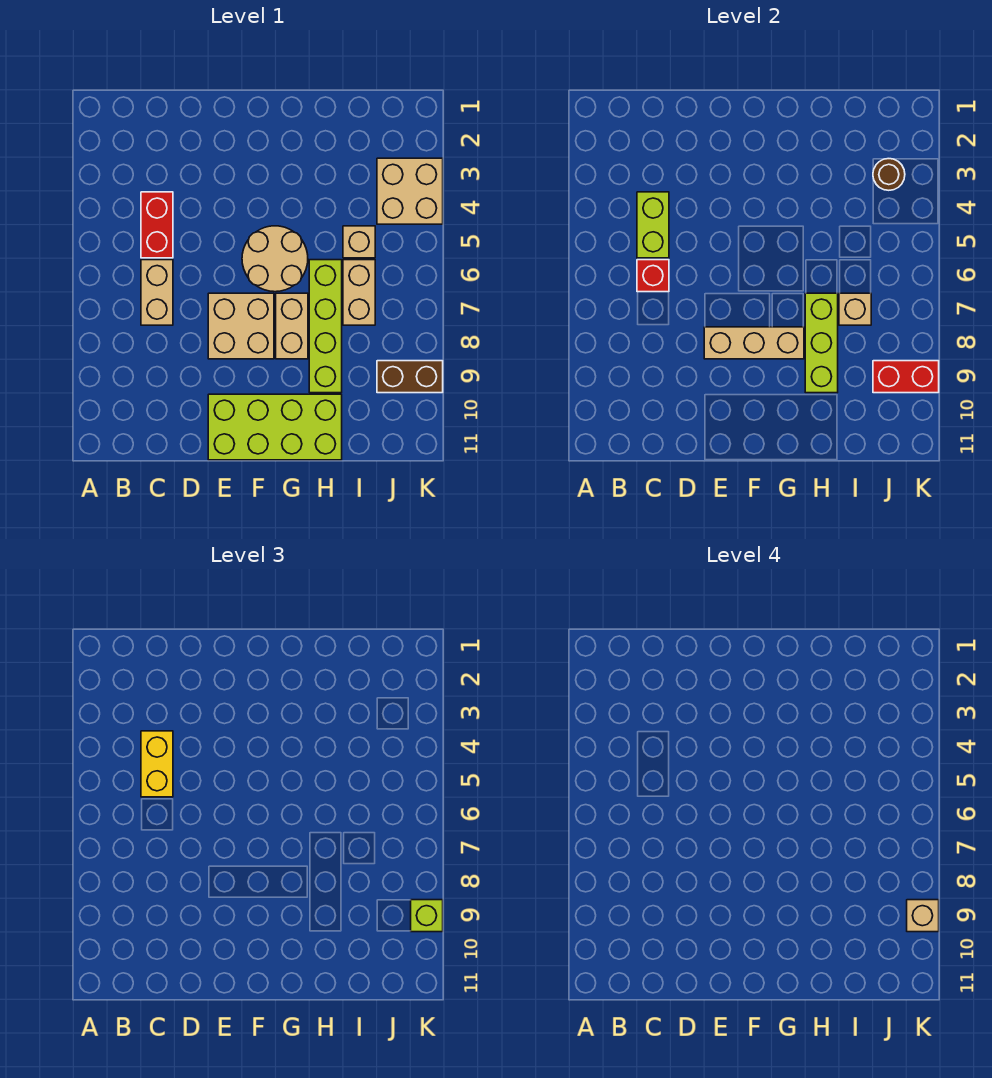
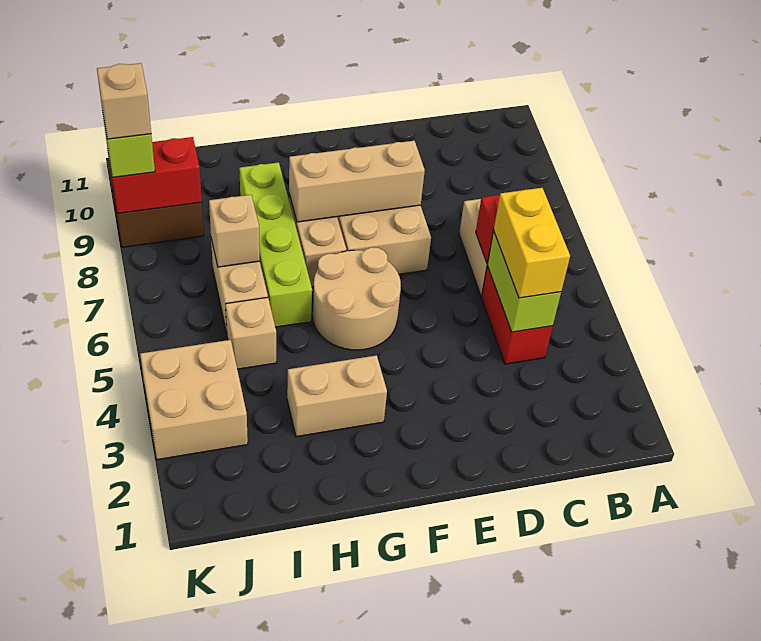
lime brick E10:H11 level 1 -> none
none -> tan brick G3:H3 level 1
lime brick H7:H9 level 2 -> none
brown round brick J3 level 2 -> none

